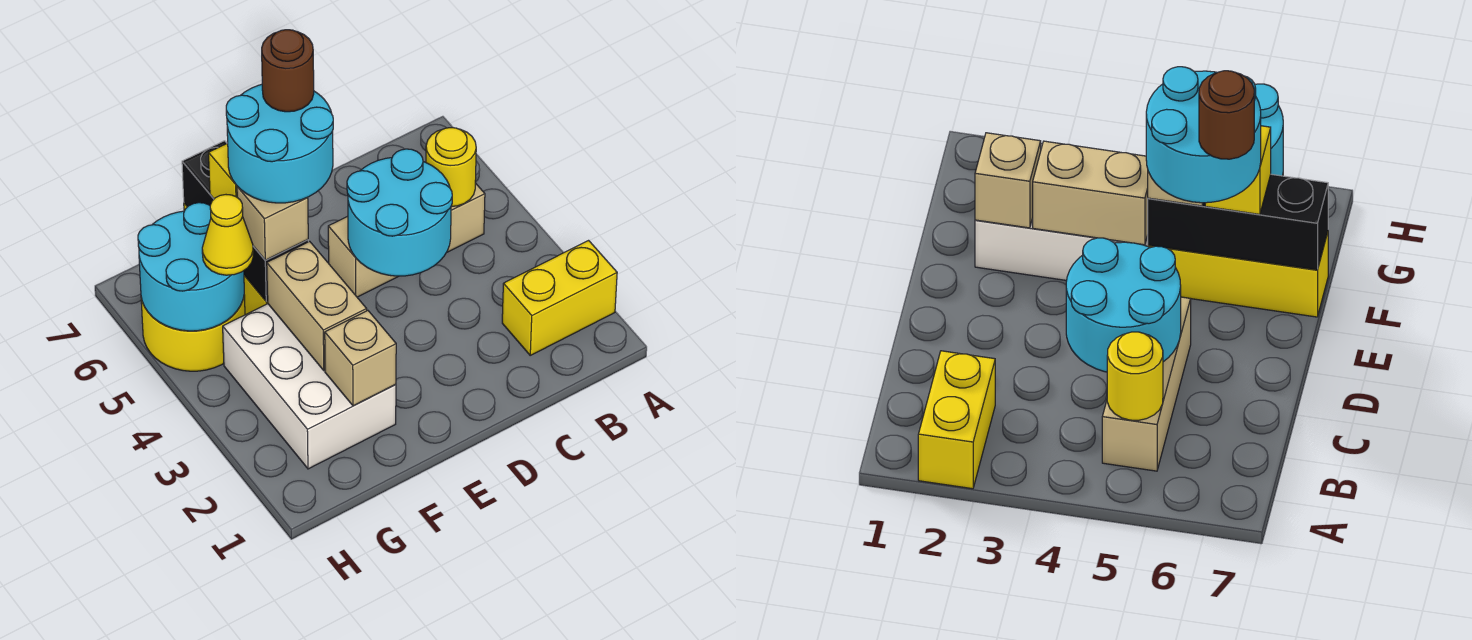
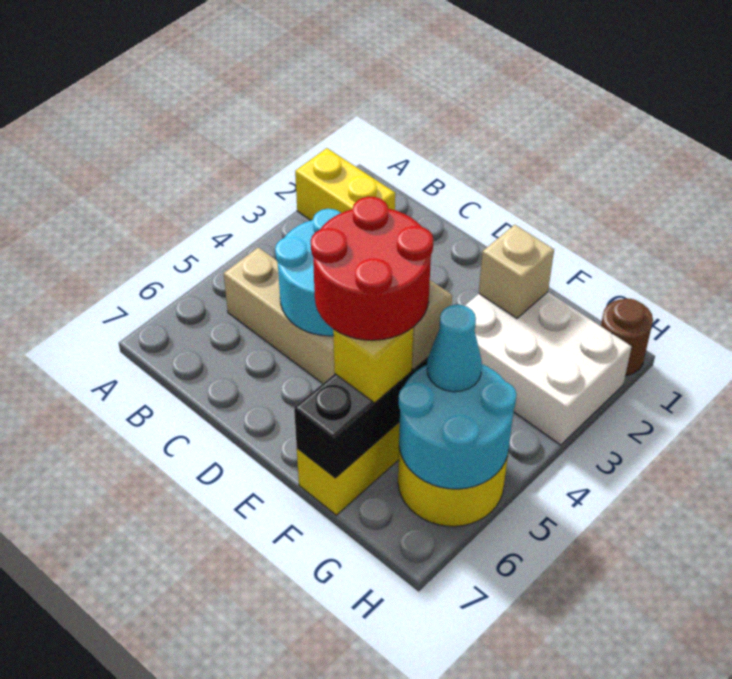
yellow round brick B5 level 2 -> none
cyan round brick E5:F6 level 4 -> red round brick E5:F6 level 4
brown round brick E6 level 5 -> brown round brick H1 level 1
white brick F2:G4 level 1 -> white brick F2:H3 level 1
tan brick F3:F4 level 2 -> none
yellow cone G5 level 3 -> cyan cone G5 level 3

